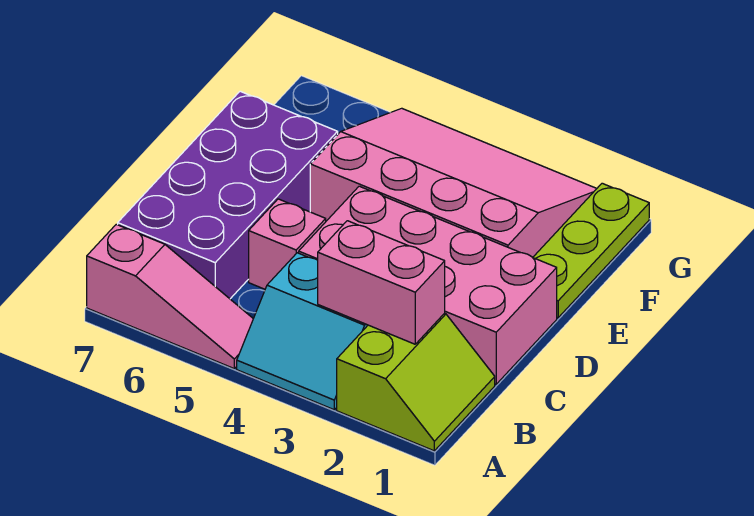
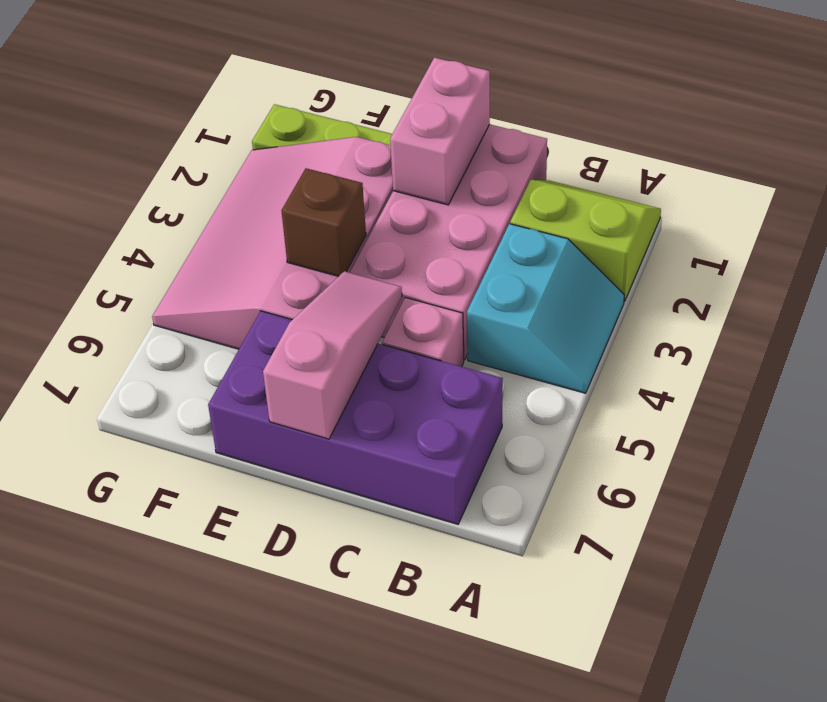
pink slope A5:A7 level 1 top 7 -> pink slope D5:D7 level 2 top 7
pink brick B2:B3 level 2 -> pink brick D1:D2 level 2
none -> brown brick E4 level 2

